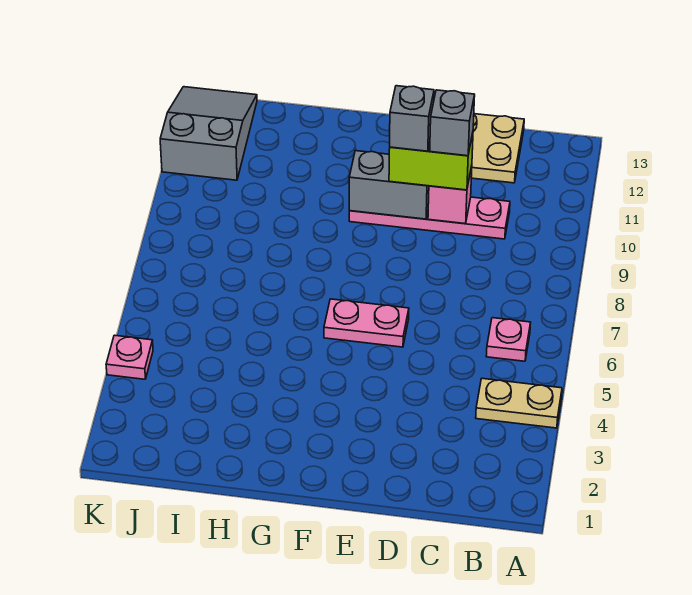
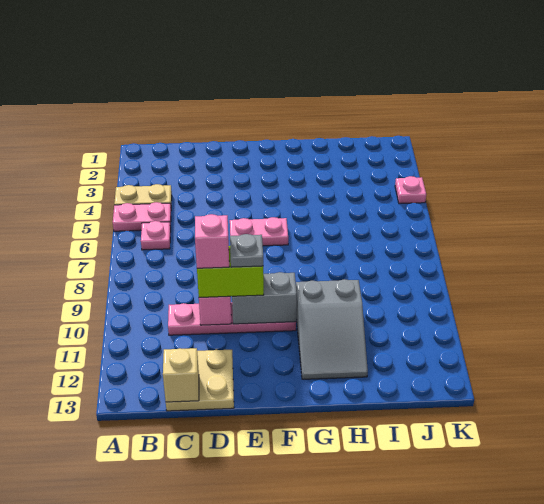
none -> pink plate A5:B5 level 1
none -> tan brick C13 level 2
grey brick D10 level 4 -> pink brick D10 level 4
grey brick E10 level 4 -> grey plate E10 level 4
grey slope J11:K13 level 1 top 11 -> grey slope G10:H12 level 1 top 10

